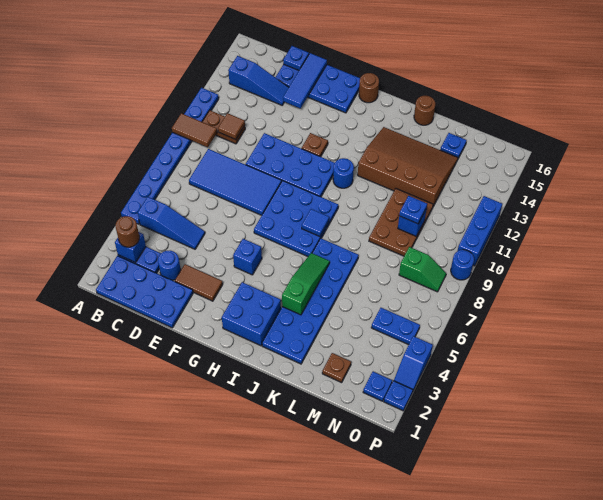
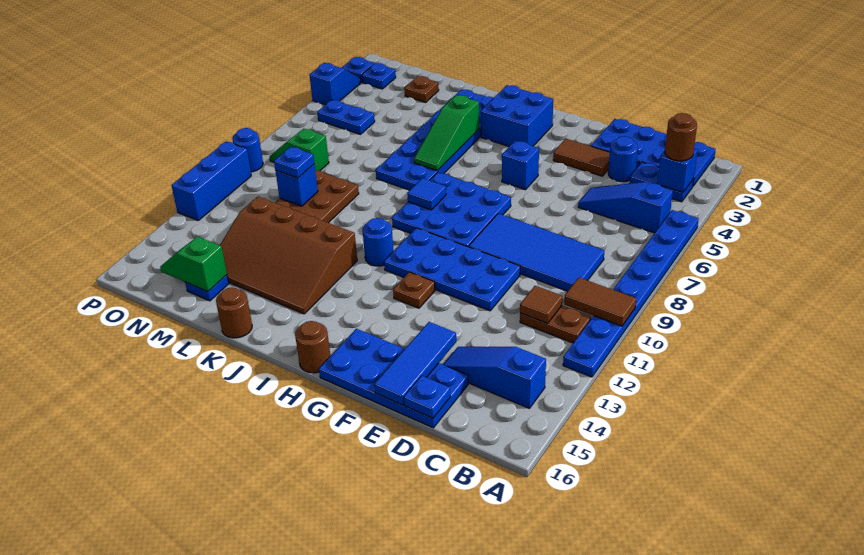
none -> green slope M15:N15 level 2 top M

